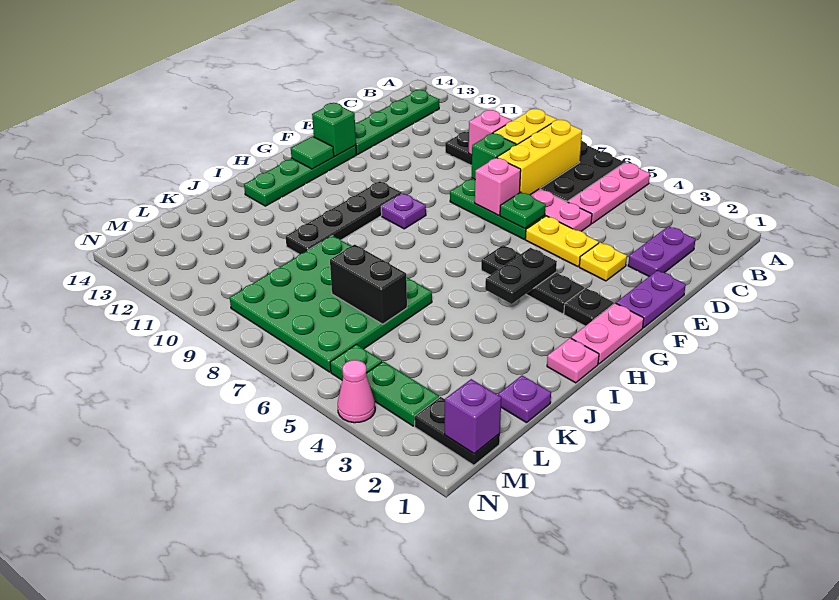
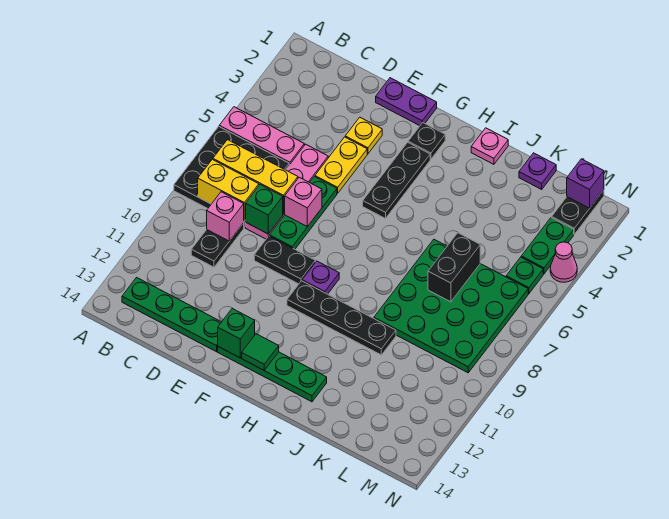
purple plate C2:D2 level 1 -> none
green plate E6 level 2 -> none
pink plate G1:H1 level 1 -> none
black plate G4:H4 level 2 -> black plate E9:F9 level 1

